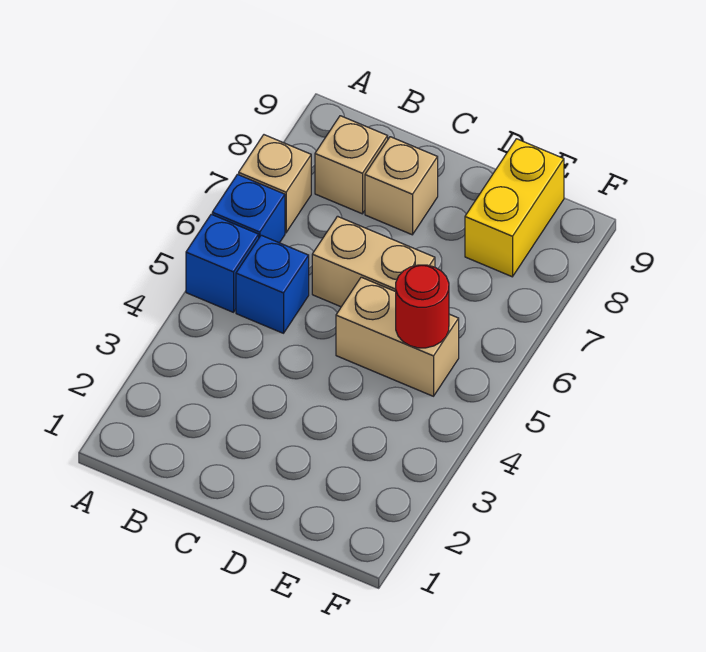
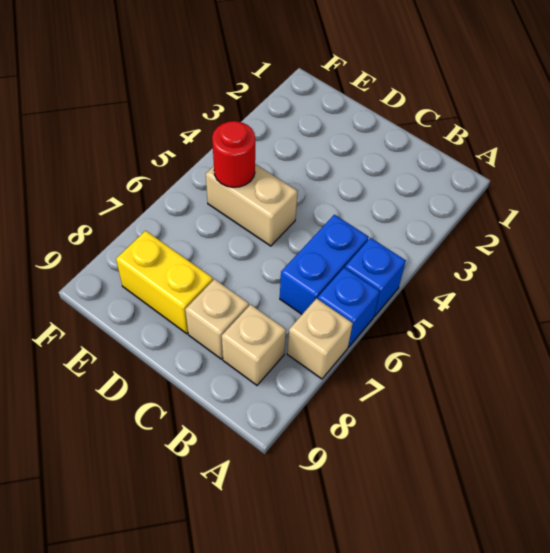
blue brick B5 level 1 -> blue brick B5:B6 level 1
tan brick C6:D6 level 1 -> none
yellow brick E8:E9 level 1 -> yellow brick D8:E8 level 1

